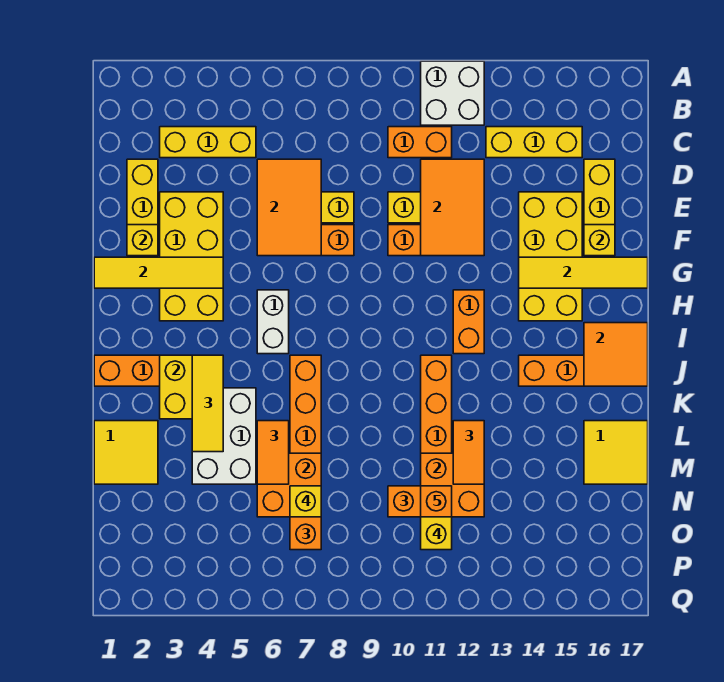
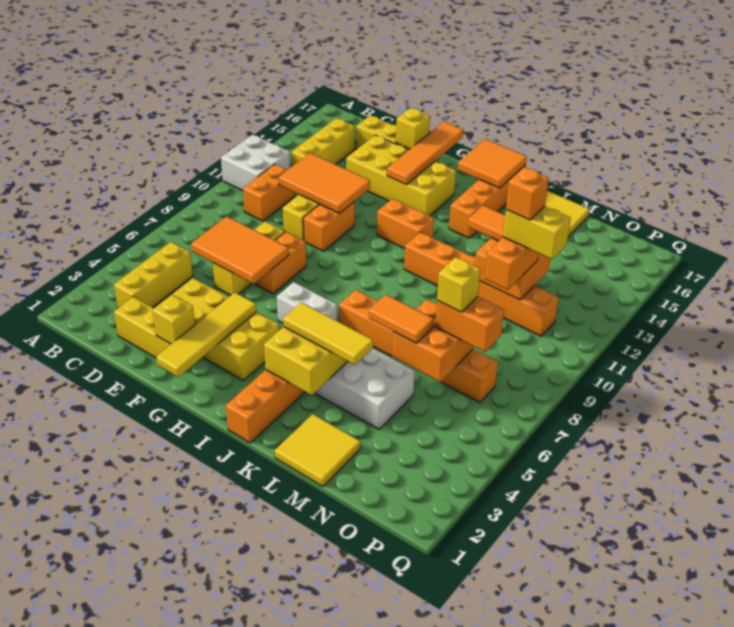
yellow tile G14:G17 level 2 -> orange tile G14:G17 level 2

